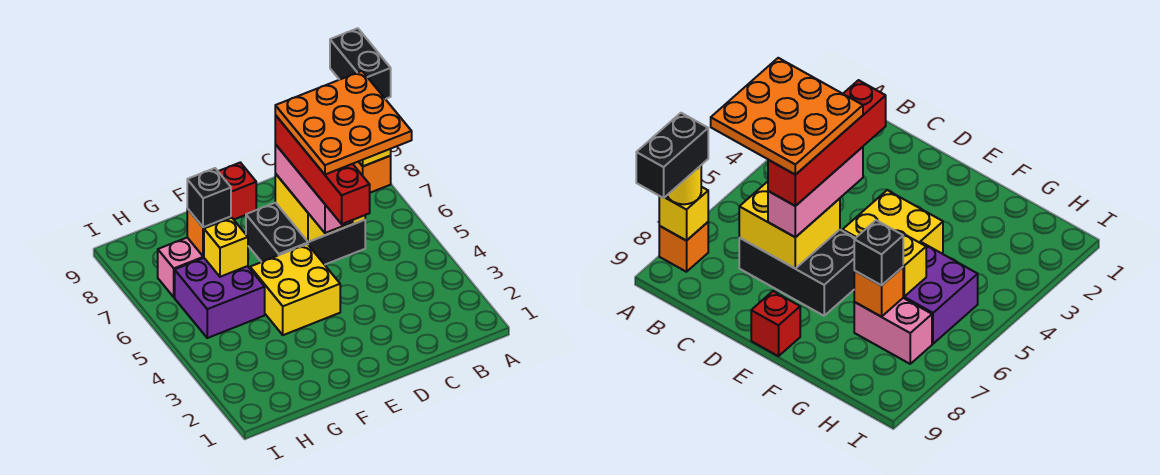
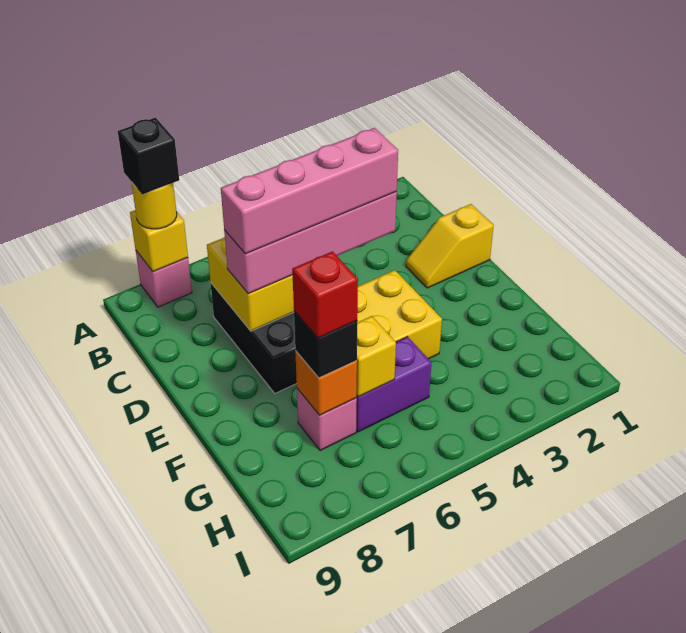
orange brick A8 level 1 -> pink brick A8 level 1
black brick A8:A9 level 4 -> black brick A8 level 4
orange plate B5:D7 level 5 -> none
none -> yellow slope D1:D2 level 1 top 1
red brick D4:D7 level 4 -> pink brick D4:D7 level 4
pink brick D5:D7 level 3 -> pink brick D4:D7 level 3
red brick E9 level 1 -> red brick G7 level 4
purple brick G5:H6 level 1 -> purple brick G5:G6 level 1
pink brick G7:H7 level 1 -> pink brick G7 level 1

